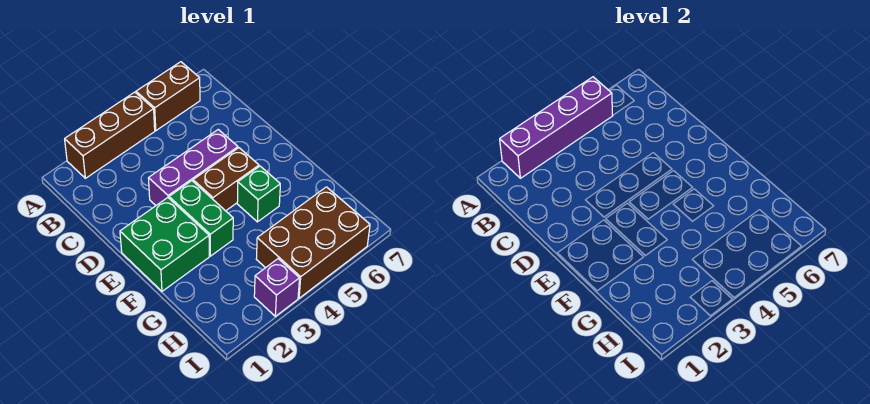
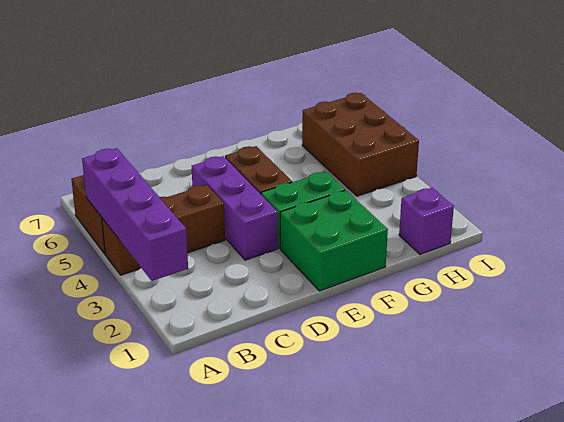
brown brick A2:A4 level 1 -> brown brick A4:C4 level 1
green brick F5 level 1 -> none
purple brick I3 level 1 -> purple brick H1 level 1

